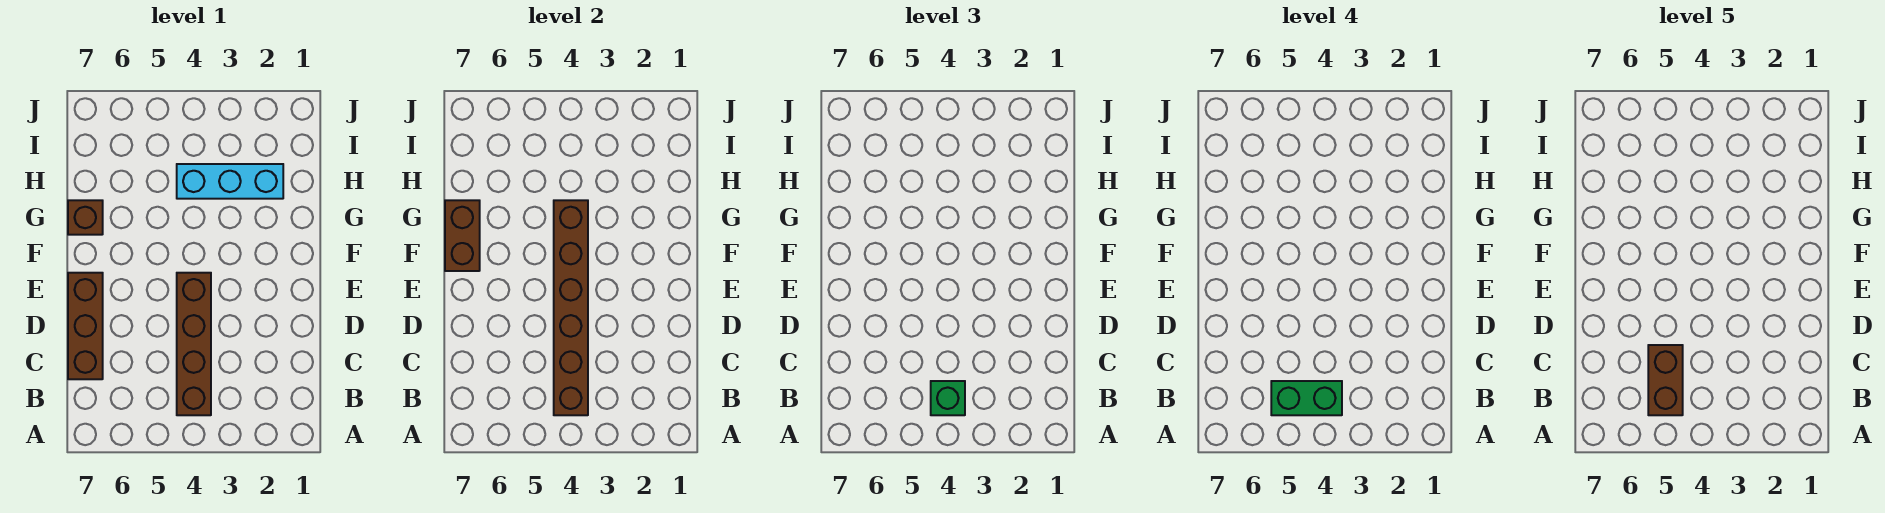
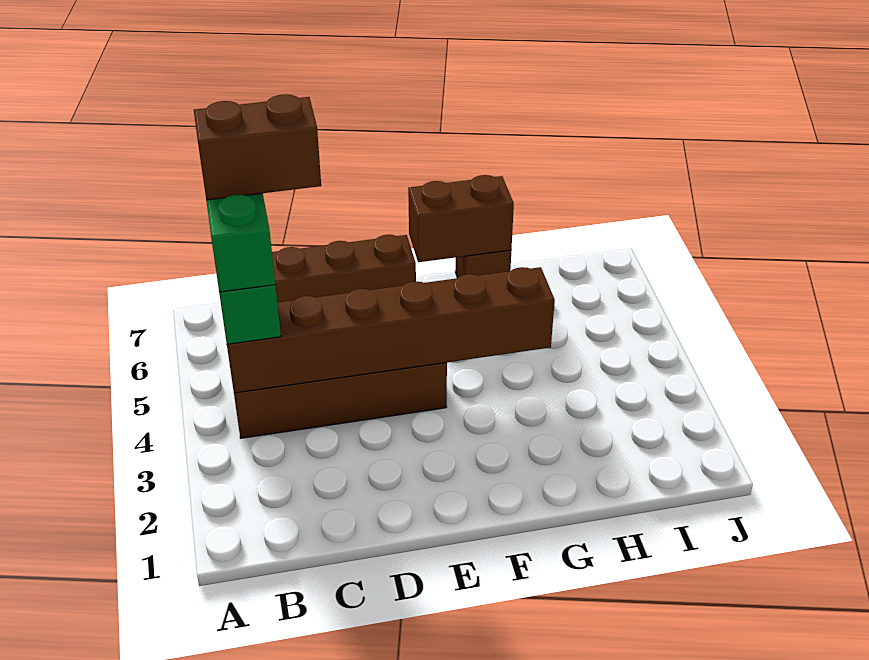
cyan brick H2:H4 level 1 -> none

